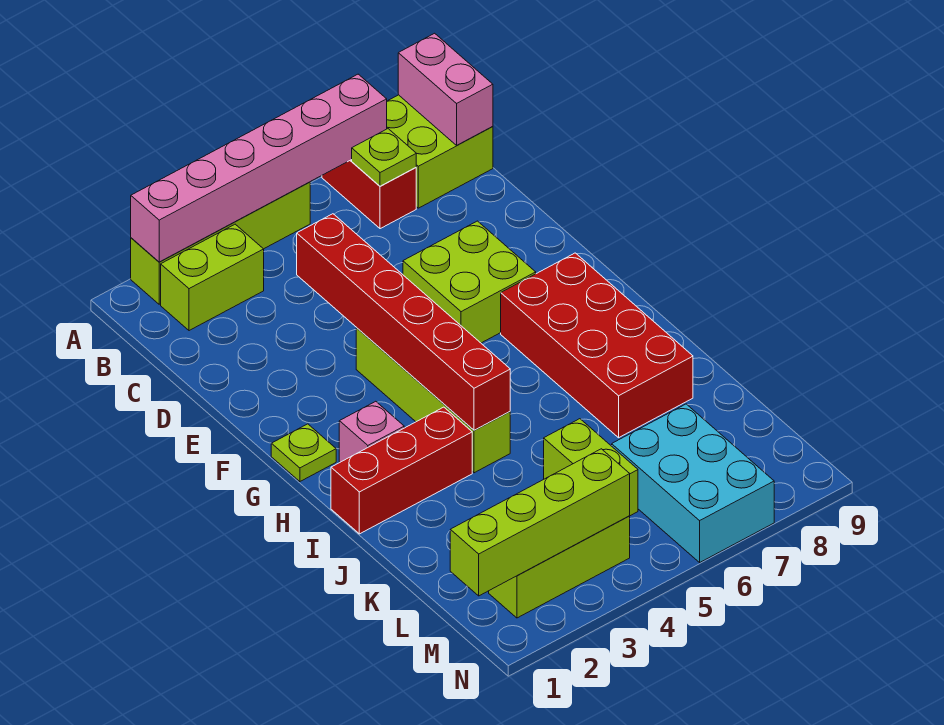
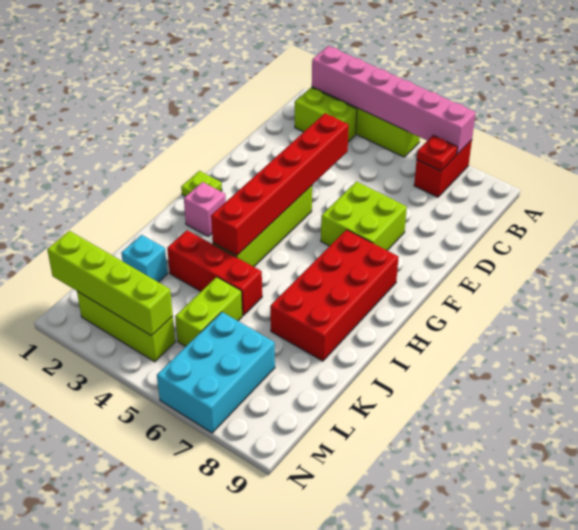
lime brick A8:B9 level 1 -> none
pink brick A9:B9 level 2 -> none
lime plate B7 level 2 -> red plate B7 level 2
red brick I1:I3 level 1 -> red brick J3:J5 level 1
none -> cyan brick K2 level 1

